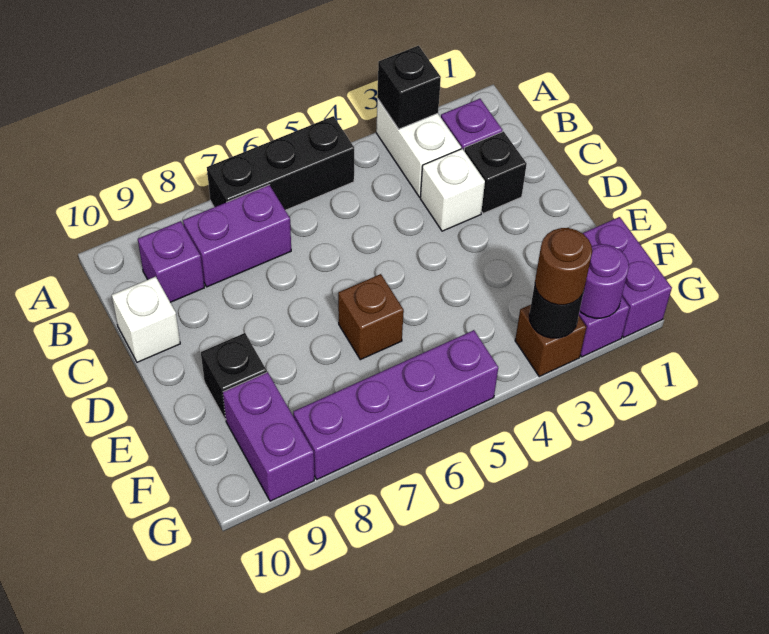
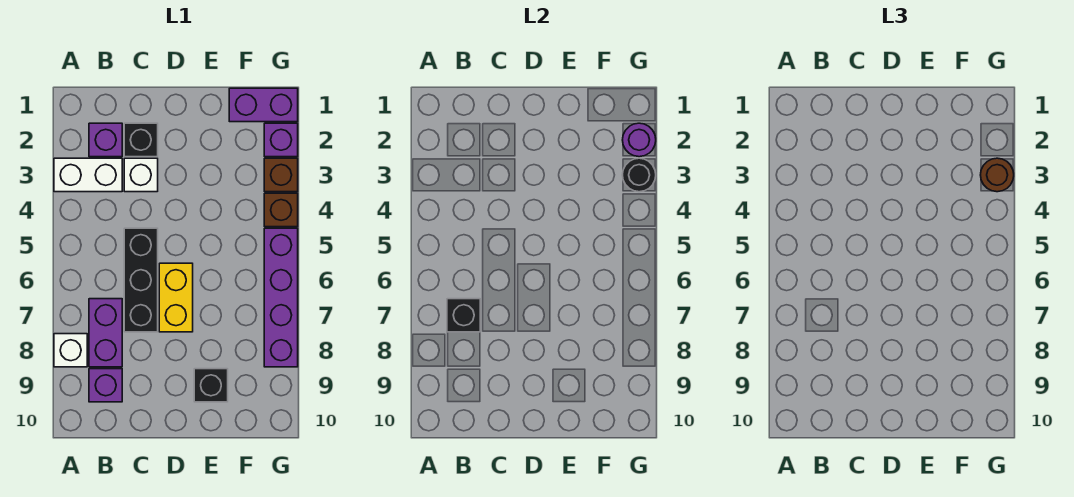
black brick A3 level 2 -> black brick B7 level 2
black brick A5:A7 level 1 -> black brick C5:C7 level 1
white brick C10 level 1 -> white brick A8 level 1
none -> yellow brick D6:D7 level 1
brown brick E6 level 1 -> brown brick G4 level 1
purple brick F9:G9 level 1 -> none

